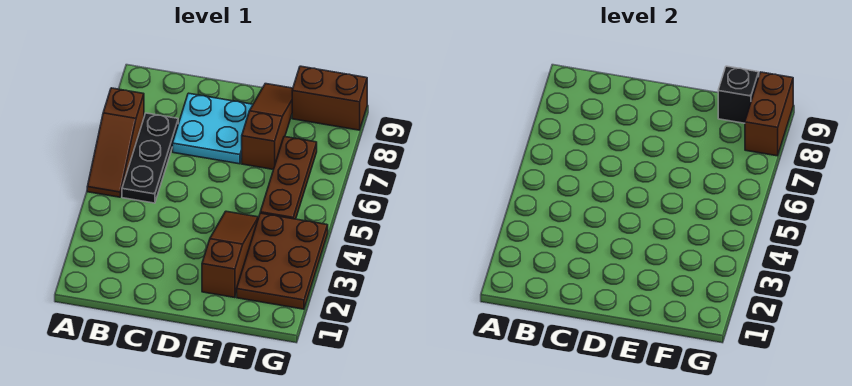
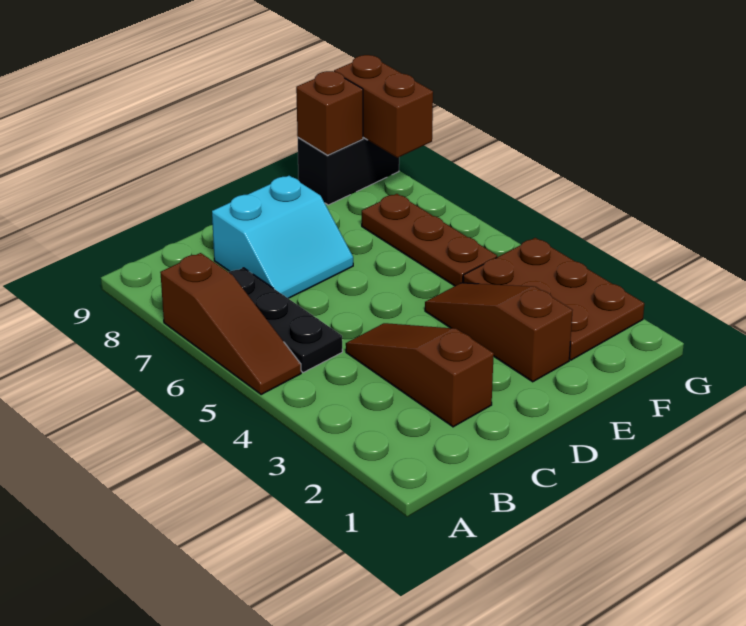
cyan plate C7:D8 level 1 -> cyan slope C7:D8 level 1 top 8
brown slope E7:E9 level 1 top 7 -> brown slope C2:C4 level 1 top 2
brown brick F9:G9 level 1 -> black brick F9:G9 level 1
black brick F9 level 2 -> brown brick F9 level 2

